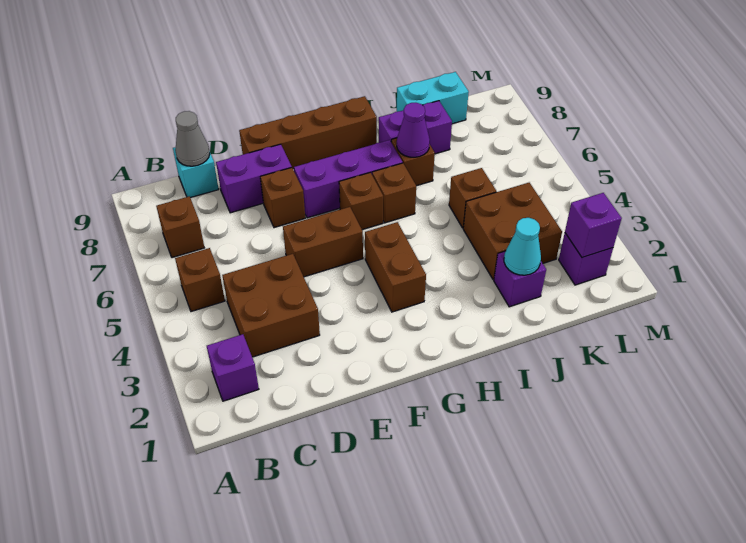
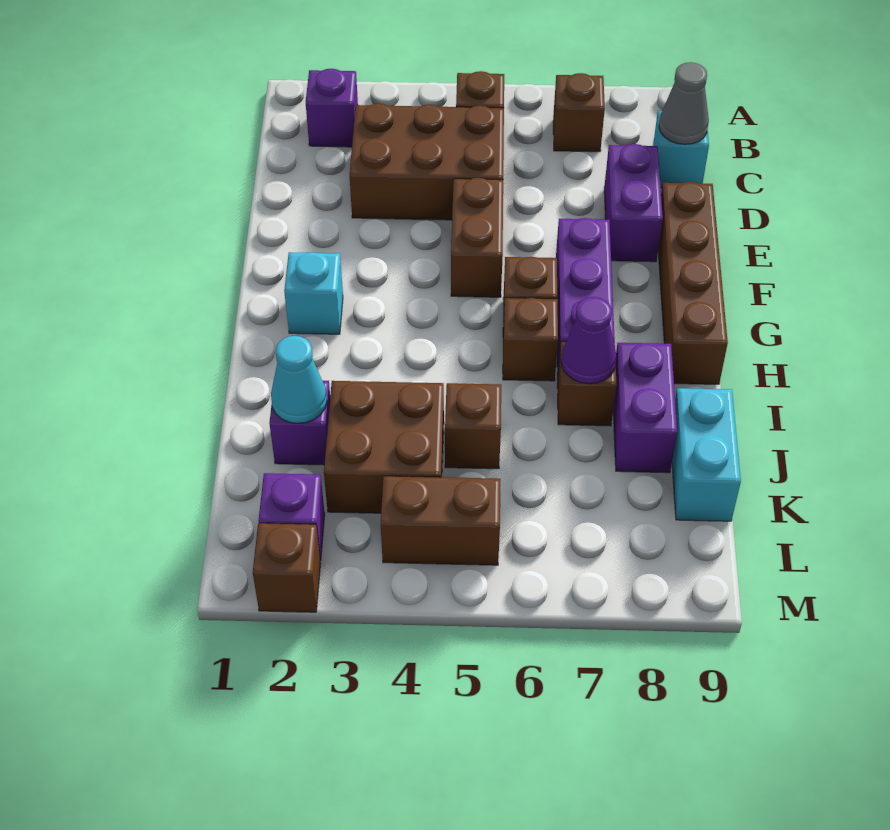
brown brick C3:D4 level 1 -> brown brick C3:D5 level 1
brown brick E7 level 1 -> brown brick M2 level 1
none -> cyan brick G2 level 1
brown brick G3:G4 level 1 -> brown brick L4:L5 level 1
purple brick L2 level 2 -> none

